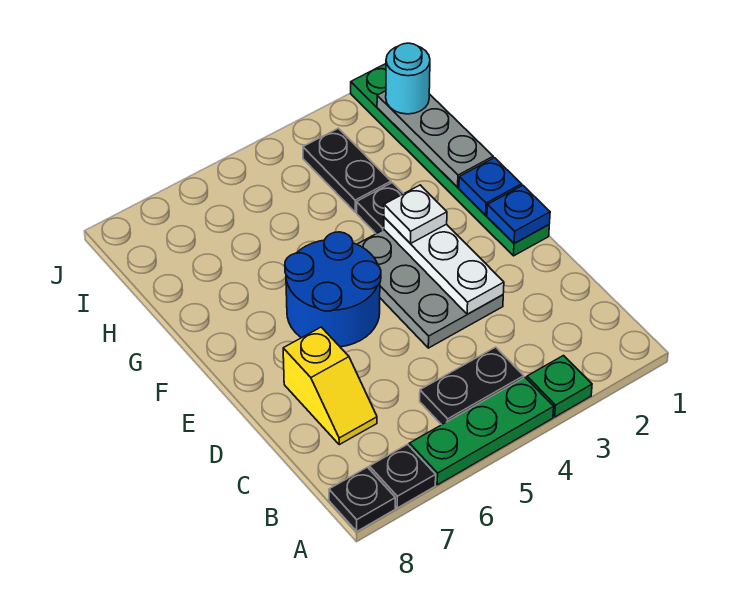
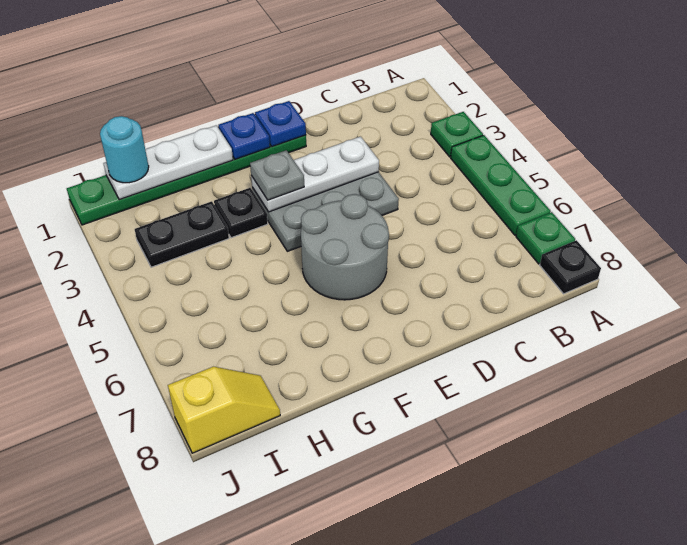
black plate A7 level 1 -> green plate A7 level 1
black plate B4:B5 level 1 -> none
yellow slope C7:D7 level 1 top D -> yellow slope I8:J8 level 1 top J
blue round brick E5:F6 level 1 -> grey round brick E5:F6 level 1
white plate F3 level 3 -> grey plate F3 level 3
grey plate G1:I1 level 2 -> white plate G1:I1 level 2

